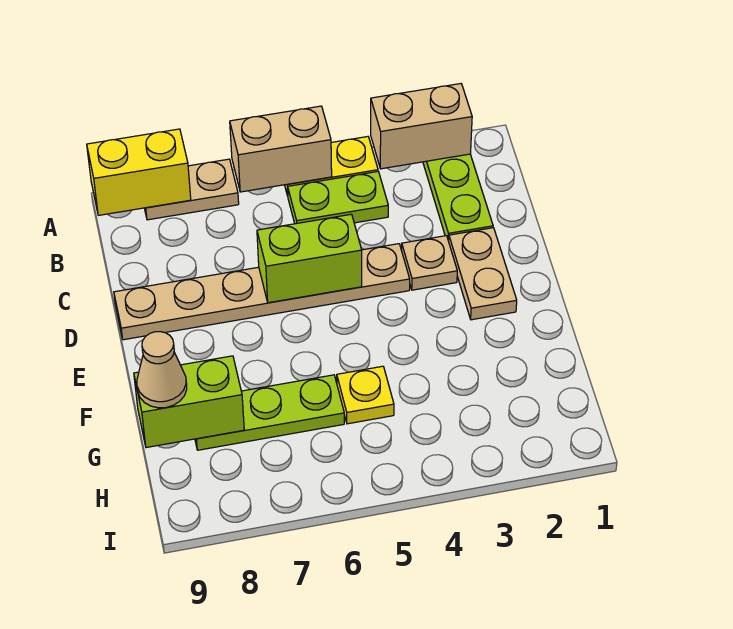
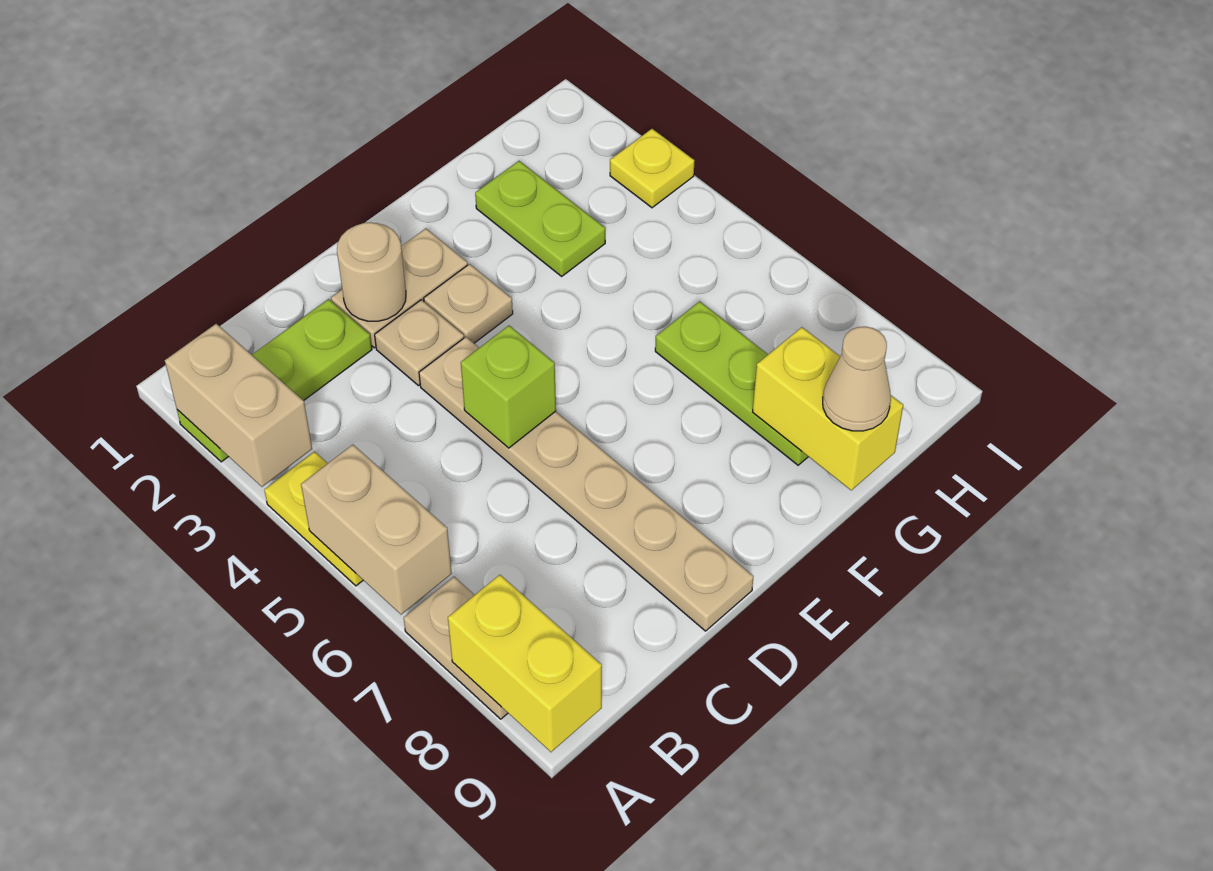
lime plate B4:B5 level 1 -> lime plate G2:G3 level 1
none -> tan round brick D2 level 2
lime brick D5:D6 level 2 -> lime brick D5 level 2
none -> tan plate E3 level 1
yellow plate G5 level 1 -> yellow plate I3 level 1
lime brick G8:G9 level 2 -> yellow brick G8:G9 level 2

